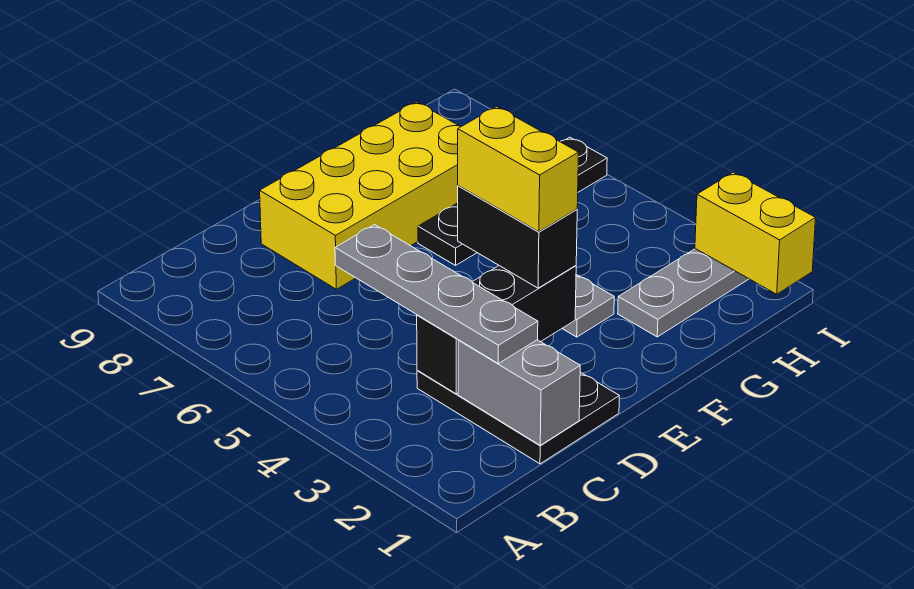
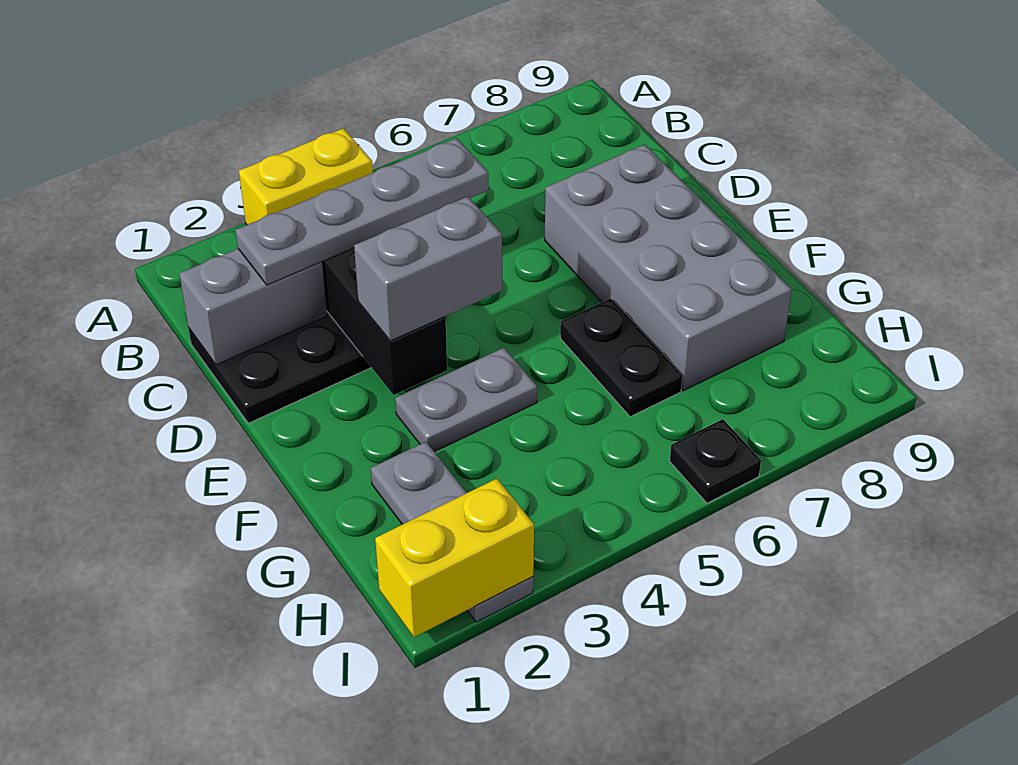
yellow brick D7:G8 level 1 -> grey brick D7:G8 level 1
black brick E3:E4 level 3 -> grey brick E3:E4 level 3
yellow brick E3:E4 level 4 -> yellow brick A3:A4 level 1

